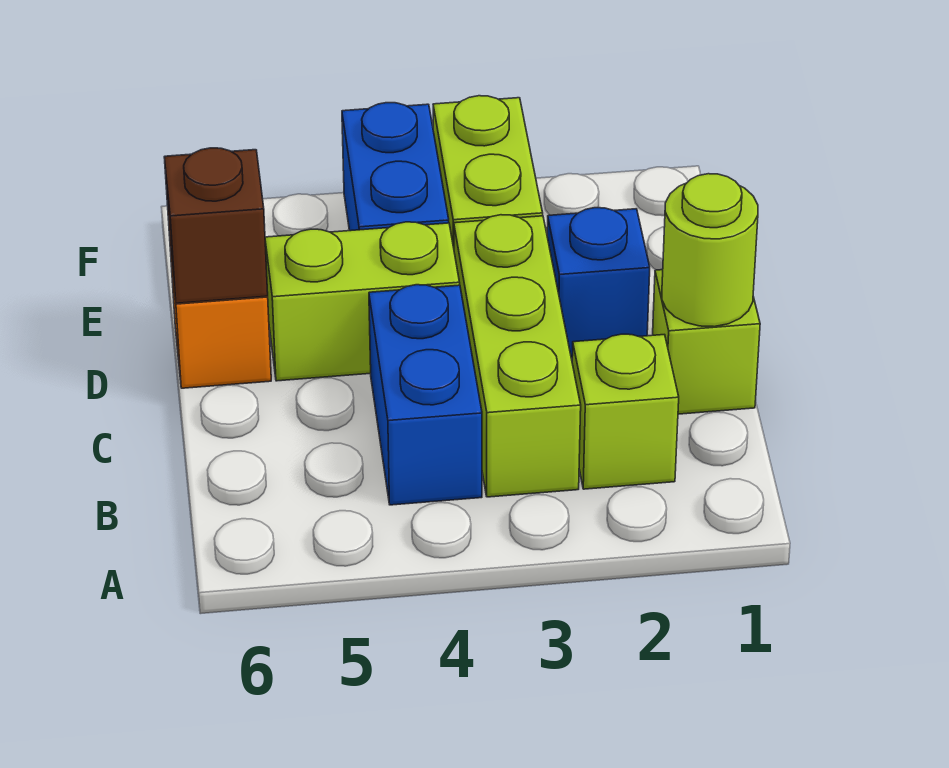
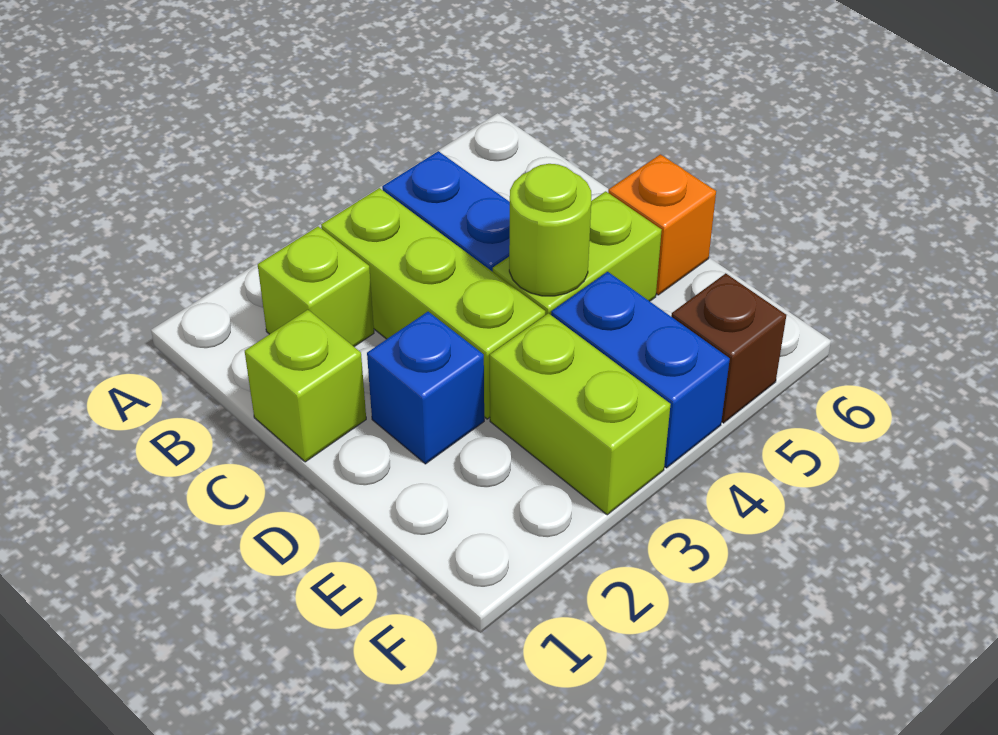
lime round brick C1 level 2 -> lime round brick D4 level 2
brown brick D6 level 2 -> brown brick F5 level 1

